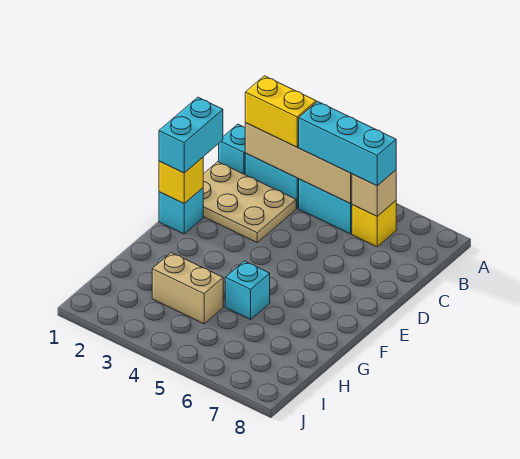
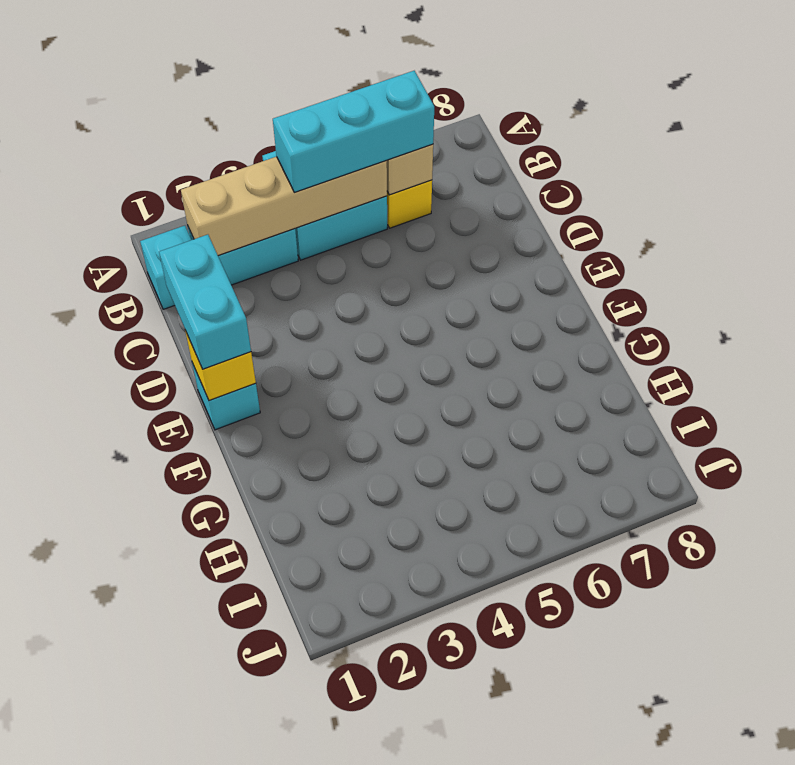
yellow brick B2:B3 level 3 -> none
tan plate C1:D3 level 1 -> none
cyan brick G5 level 1 -> none
tan brick H3:H4 level 1 -> none

